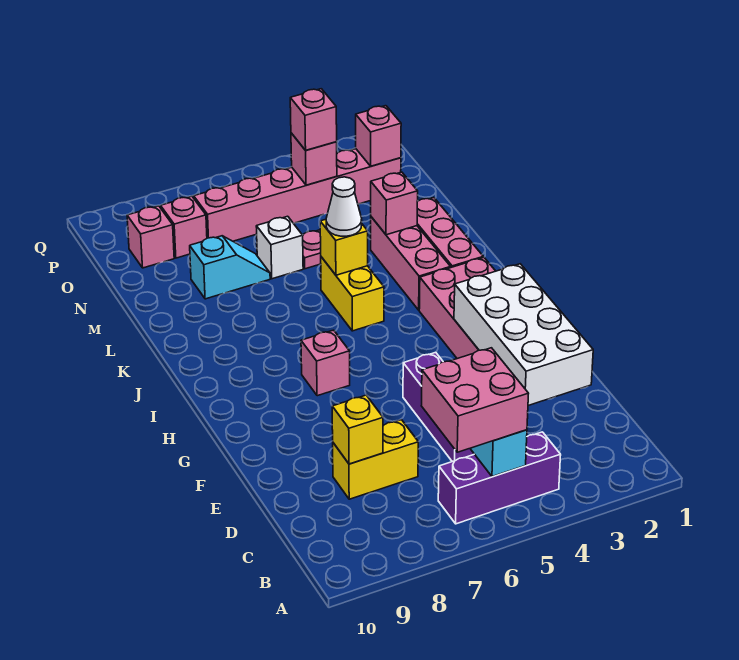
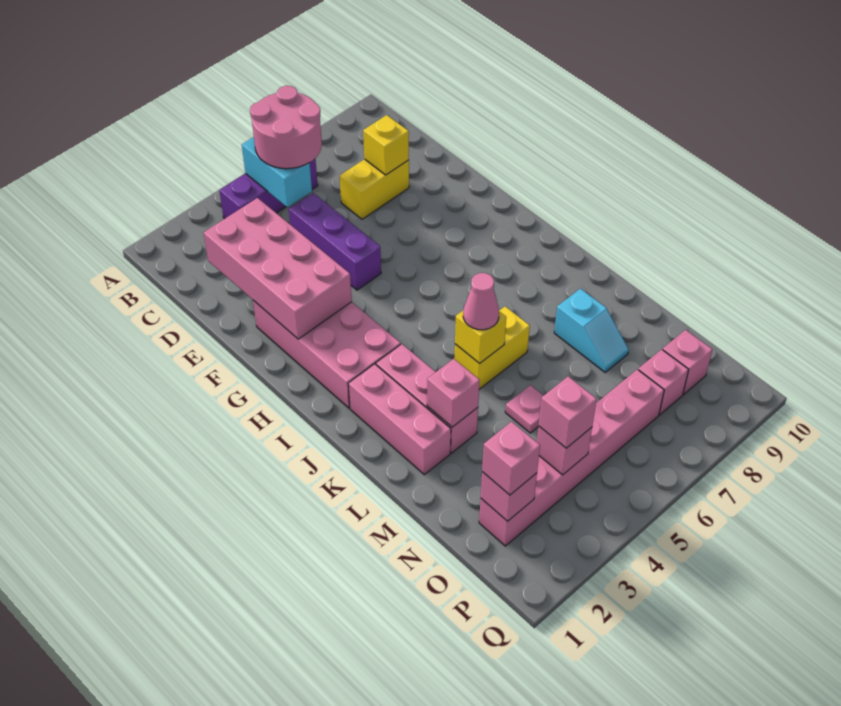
pink brick B5:C6 level 3 -> pink round brick B5:C6 level 3
white brick D2:G3 level 2 -> pink brick D2:G3 level 2
pink brick H7 level 1 -> pink brick O2 level 3
yellow brick J5:K5 level 1 -> yellow brick K5:K6 level 1
white cone K5 level 3 -> pink cone K5 level 3
white brick M6 level 1 -> none
cyan slope M7:M8 level 1 top 8 -> cyan slope L8:M8 level 1 top L

